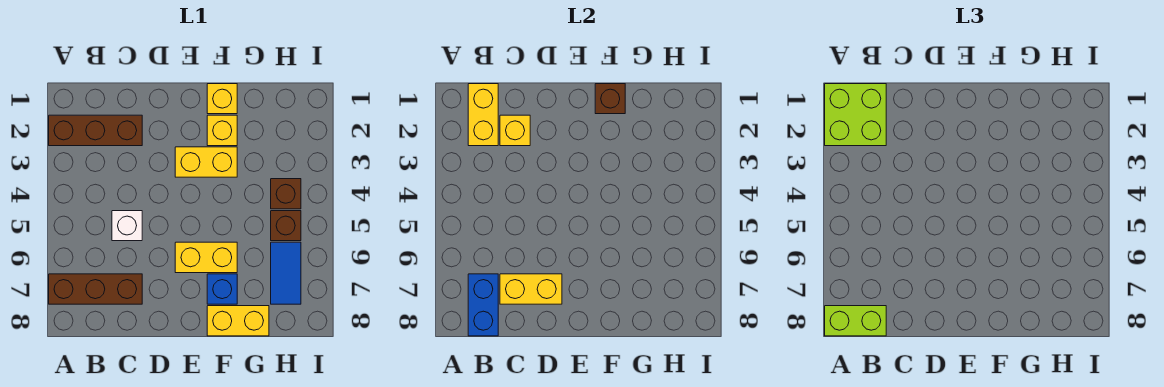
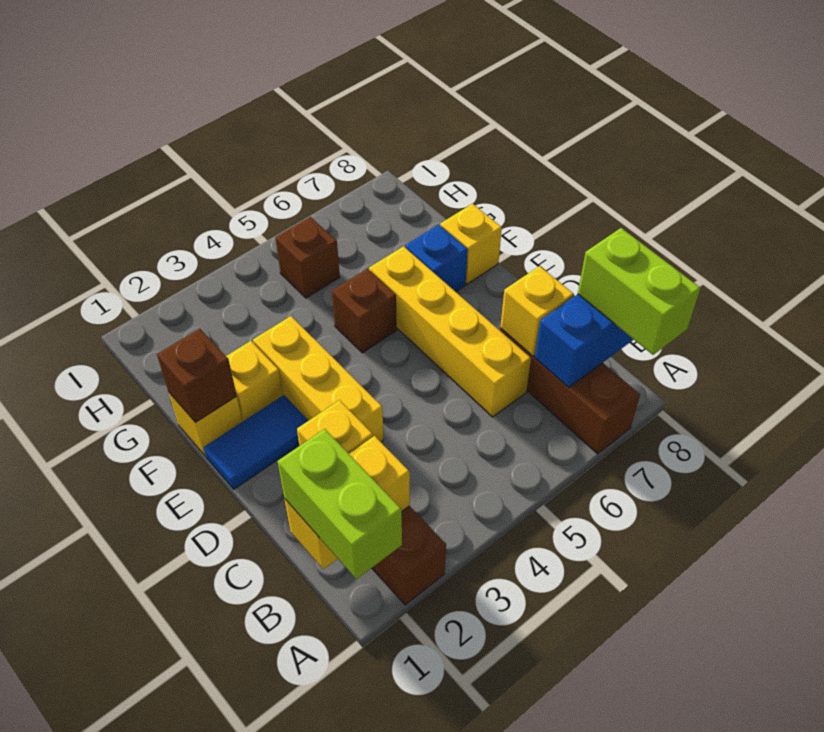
lime brick A1:B2 level 3 -> lime brick A1:B1 level 3
white brick C5 level 1 -> none
yellow brick C7:D7 level 2 -> yellow brick C7 level 2
yellow brick E3:F3 level 1 -> yellow brick D3:F3 level 1
yellow brick E6:F6 level 1 -> yellow brick C6:F6 level 1
yellow brick F8:G8 level 1 -> yellow brick F8 level 1
brown brick H4 level 1 -> brown brick F5 level 1
blue tile H6:H7 level 1 -> blue tile E1:E2 level 1

